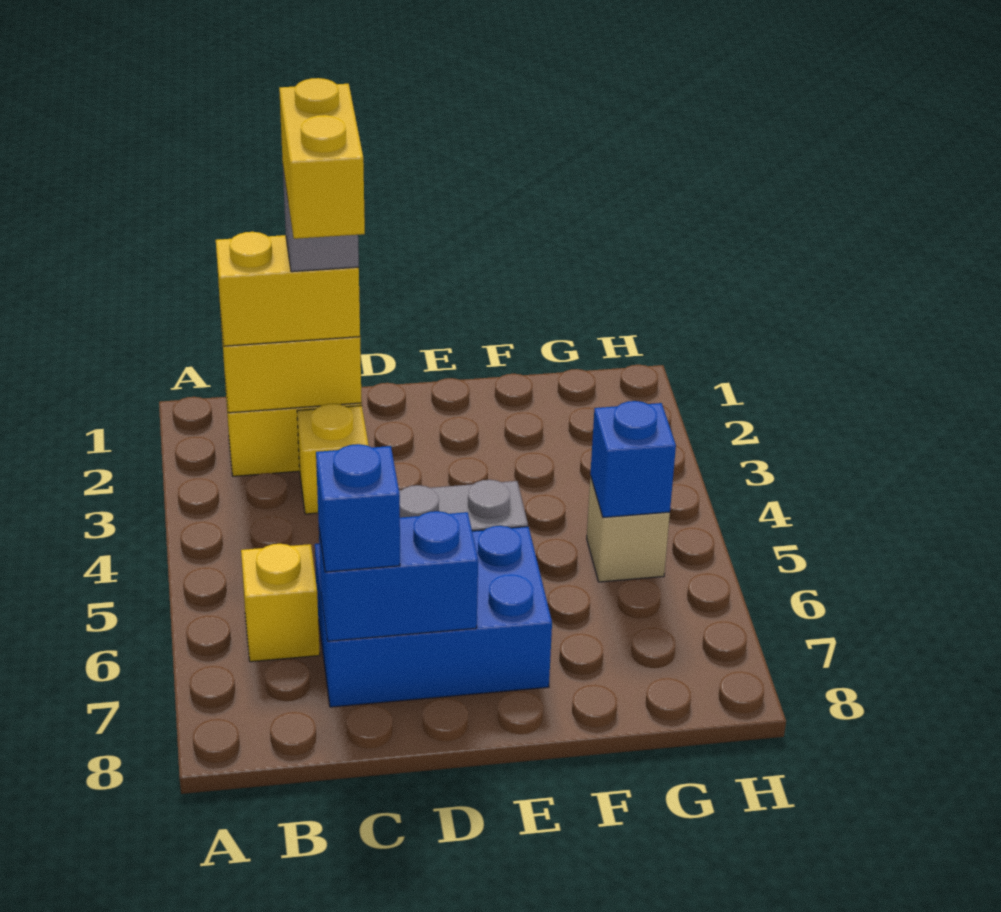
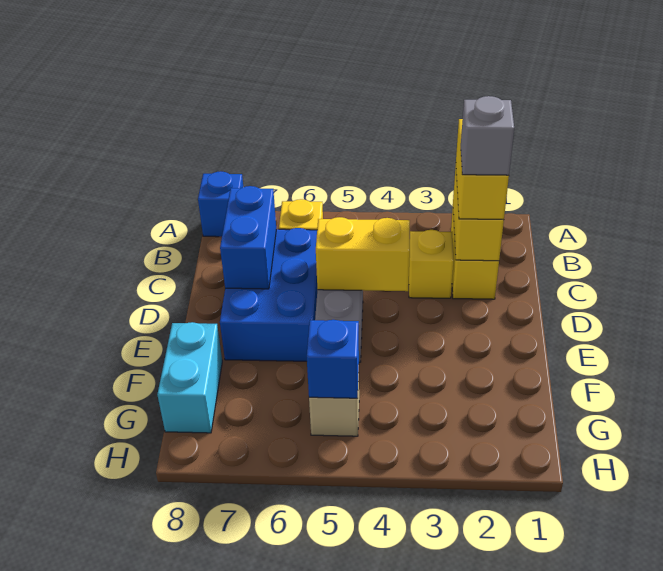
yellow brick C2:C3 level 5 -> yellow brick D4:D5 level 2
blue brick C7 level 3 -> blue brick A8 level 1
none -> cyan brick F8:G8 level 1

